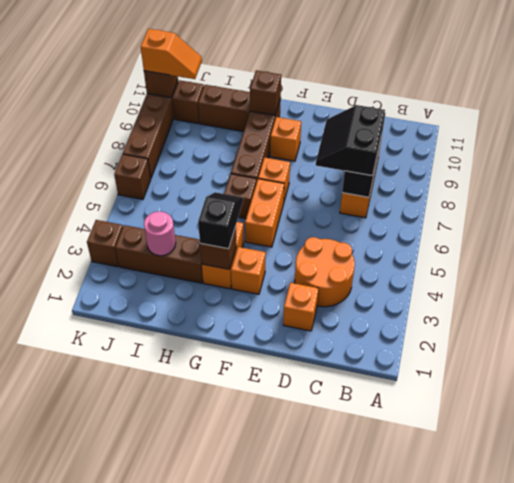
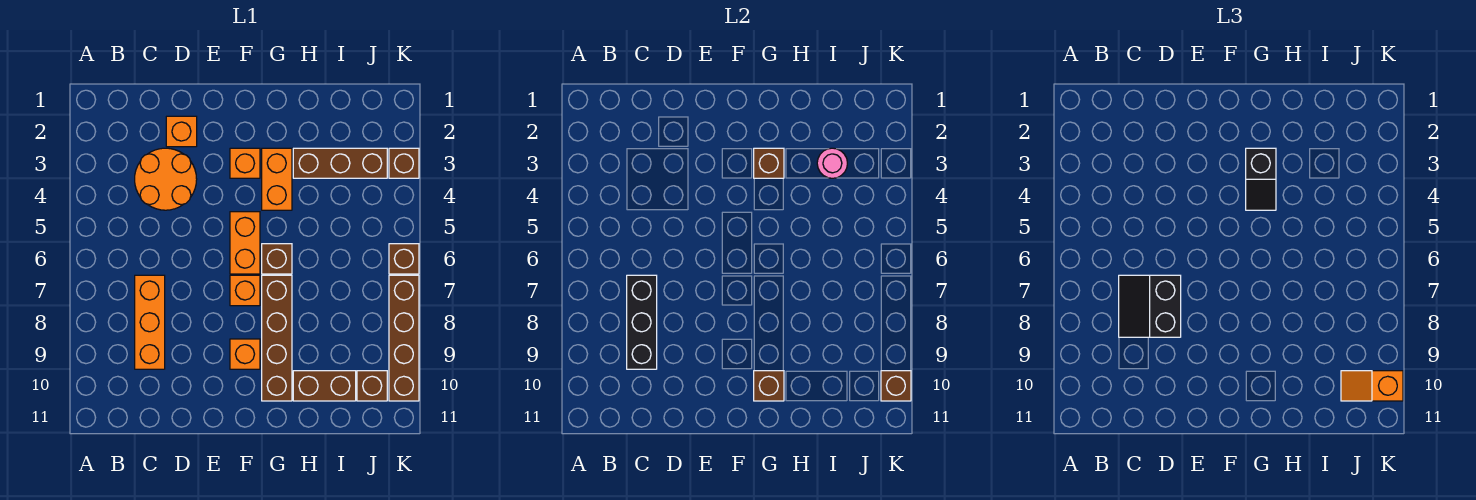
black slope C7:D8 level 3 top C -> black slope C7:D8 level 3 top D

